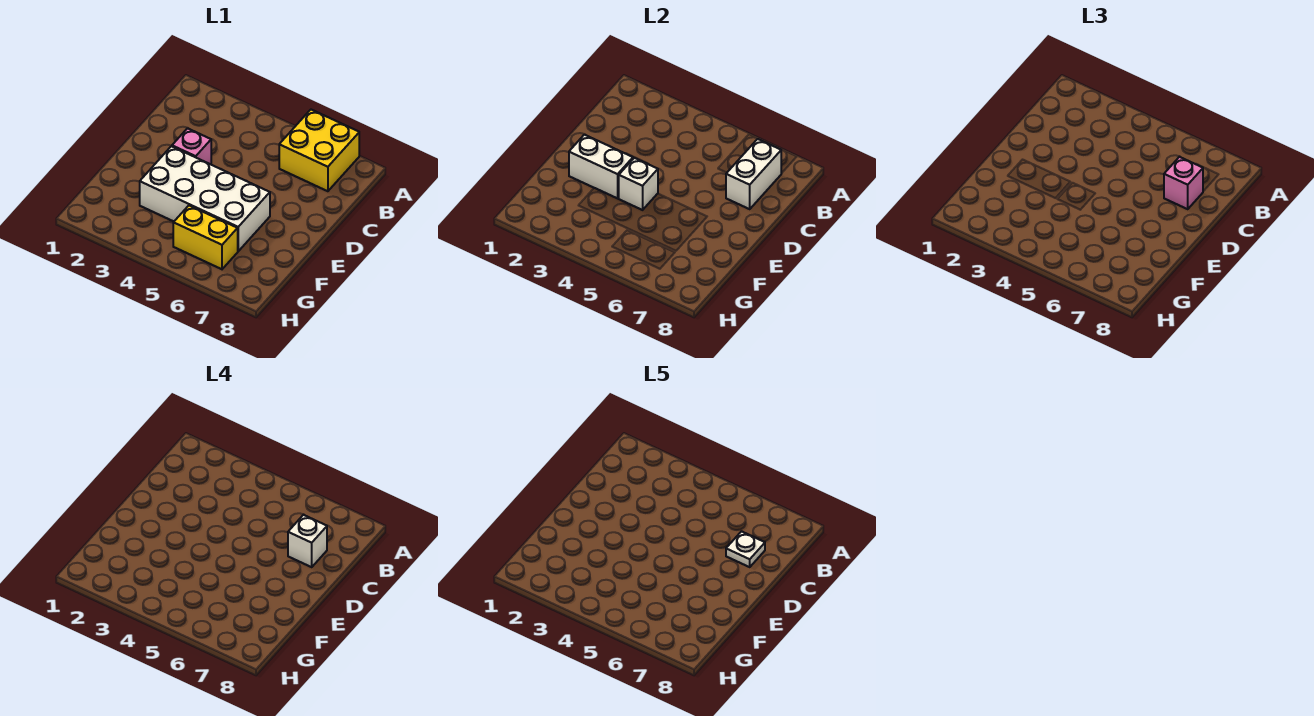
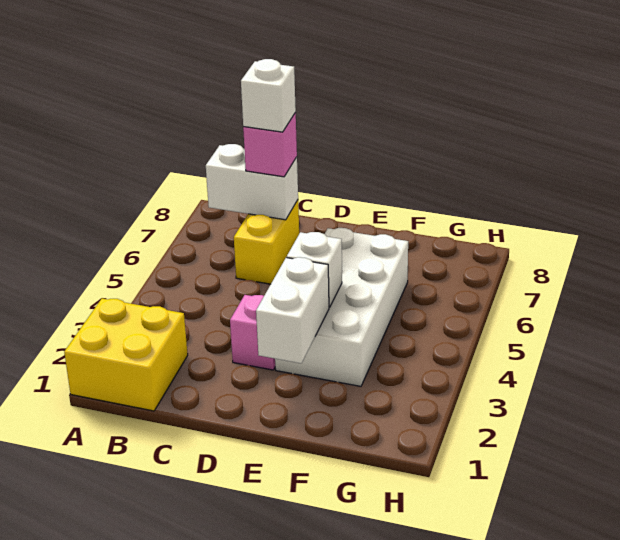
yellow brick A6:B7 level 1 -> yellow brick A1:B2 level 1
white plate C7 level 5 -> none
yellow brick G5:G6 level 1 -> yellow brick C6:C7 level 1

